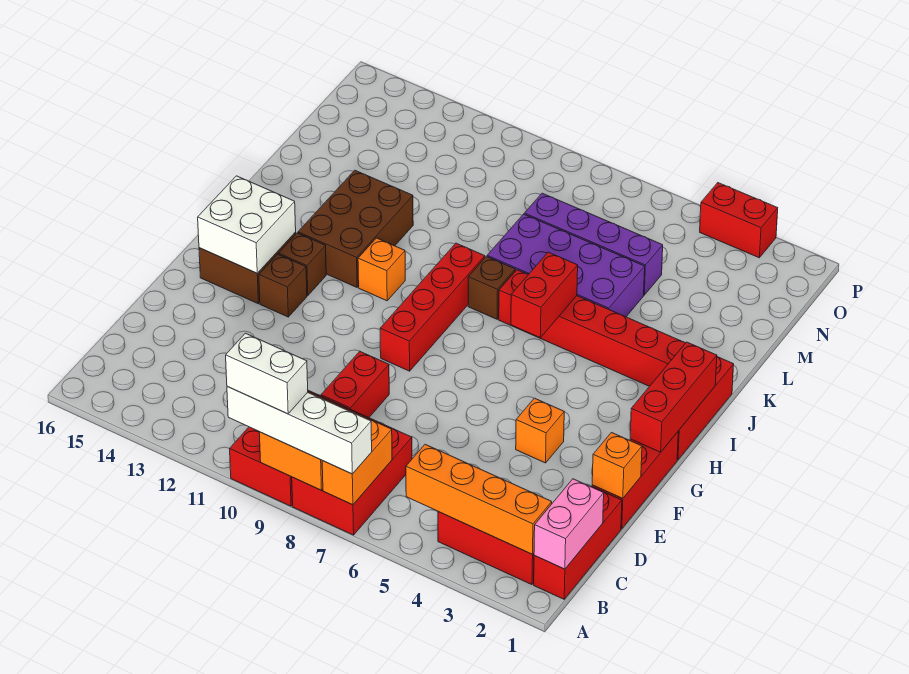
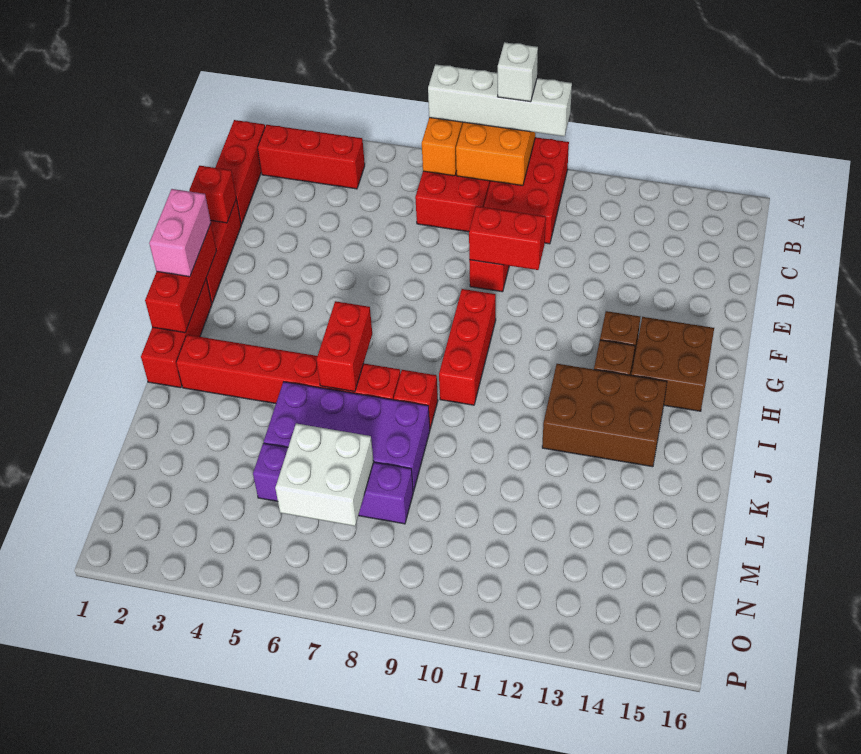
white brick A9:A10 level 4 -> white brick A9 level 4
pink brick B1:C1 level 2 -> pink brick G1:H1 level 3
orange brick B2:B5 level 2 -> none
orange brick E1 level 2 -> red brick E1 level 2
orange brick F4 level 1 -> none
red brick G9:J9 level 1 -> red brick G9:I9 level 1
white brick G14:H15 level 2 -> white brick M6:N7 level 2
orange brick I11 level 1 -> none
brown brick I12:K13 level 1 -> brown brick I12:J14 level 1
brown brick J8 level 1 -> red brick J8 level 1
red brick P3:P4 level 1 -> red brick E9:E10 level 2

